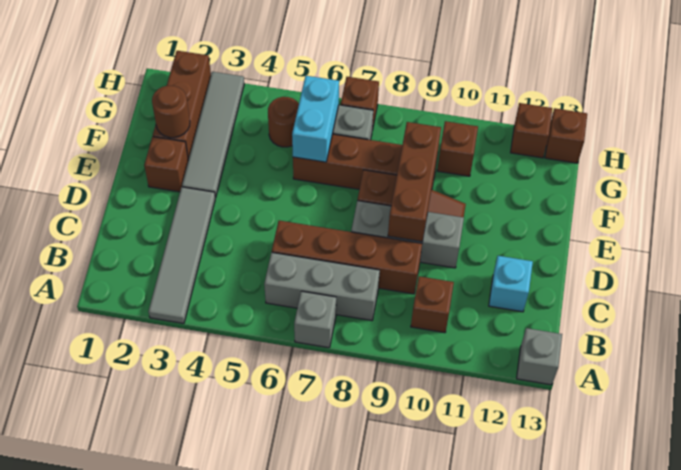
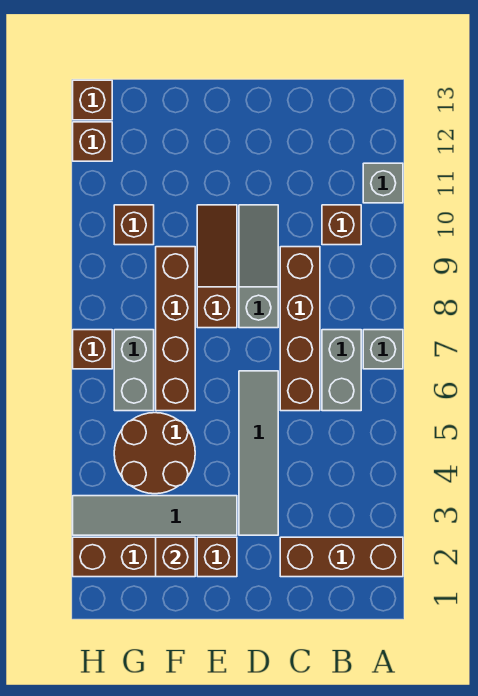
grey tile A3:D3 level 1 -> grey tile D3:D6 level 1
grey brick A13 level 1 -> grey brick A11 level 1
grey brick B6:B8 level 1 -> grey brick B6:B7 level 1
cyan brick C12 level 1 -> none
grey brick D8:D10 level 1 -> grey slope D8:D10 level 1 top 8
brown brick D9:F9 level 2 -> brown brick A2:C2 level 1
brown round brick F2 level 2 -> brown brick F2 level 2
cyan brick F6:G6 level 2 -> none
brown round brick G5 level 1 -> brown round brick F4:G5 level 1

